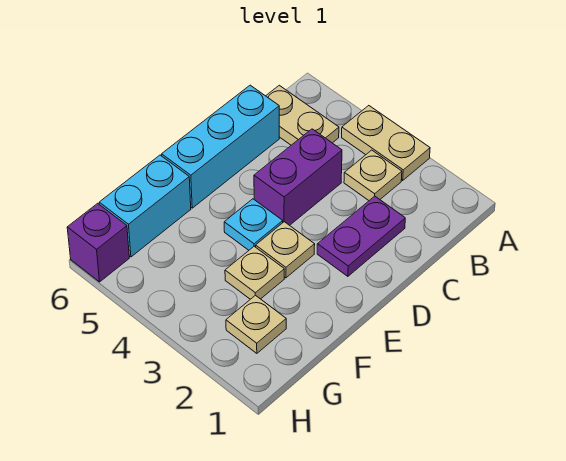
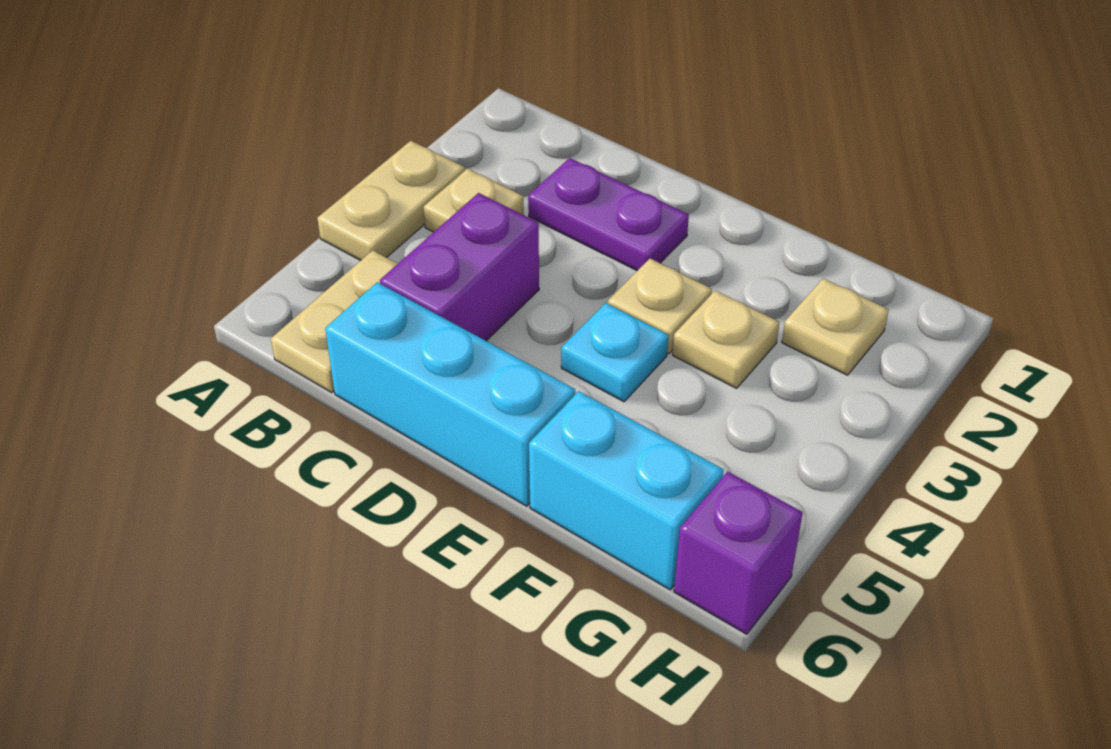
purple brick C4:D4 level 1 -> purple brick C4:C5 level 1

